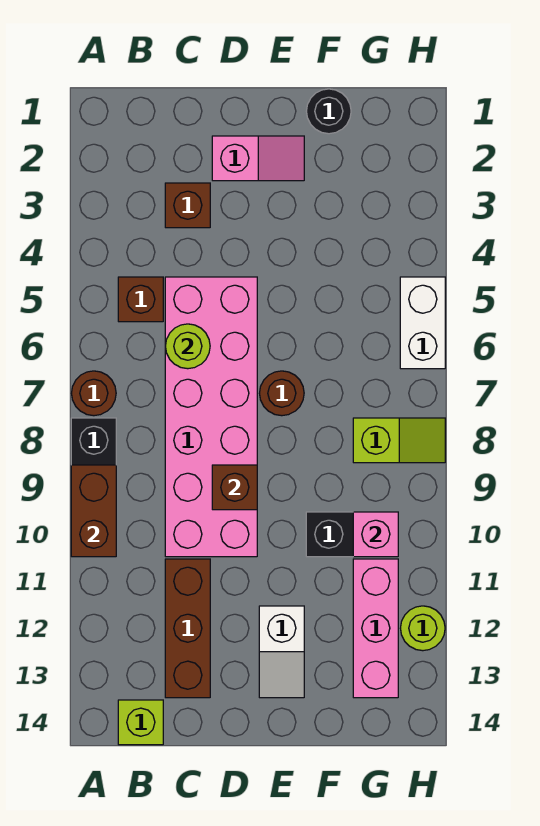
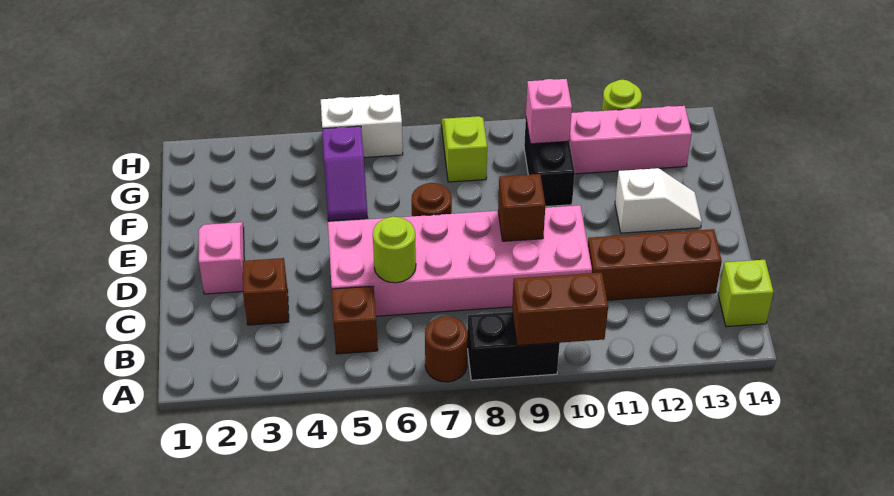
black round brick F1 level 1 -> none
none -> purple slope F5:G5 level 1 top G

